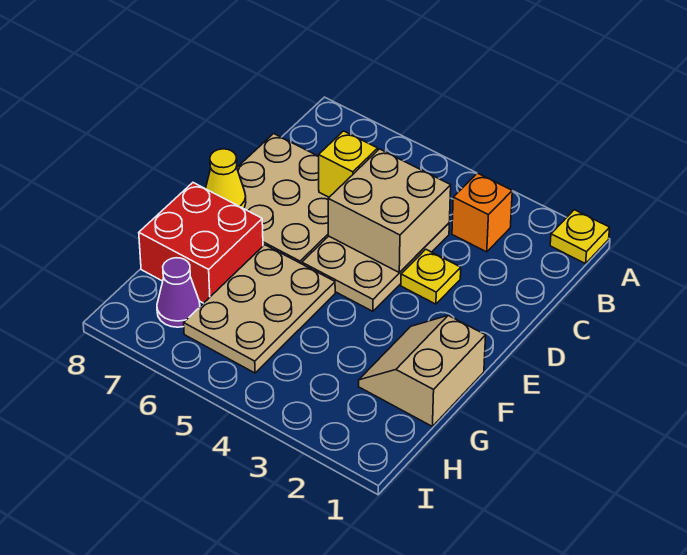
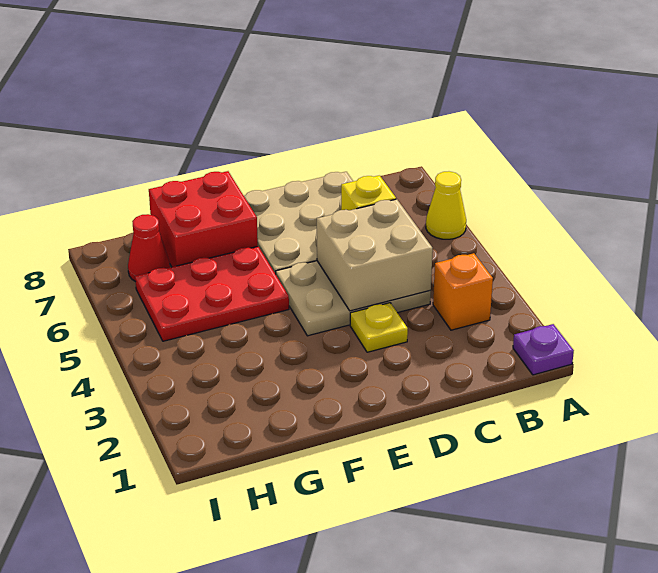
yellow plate A1 level 1 -> purple plate A1 level 1
yellow cone E8 level 2 -> yellow cone A6 level 1
tan slope F1:G2 level 1 top 1 -> none
tan plate F5:H6 level 1 -> red plate F5:H6 level 1
purple cone H7 level 1 -> red cone H7 level 1

